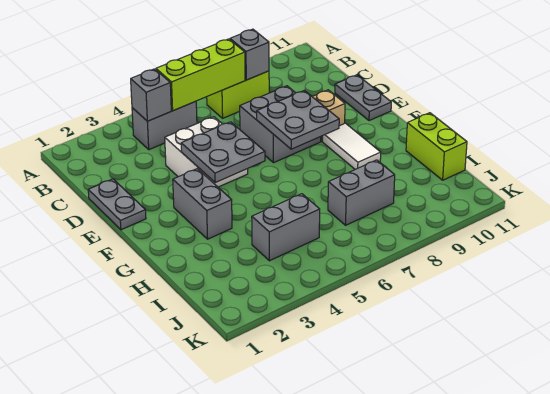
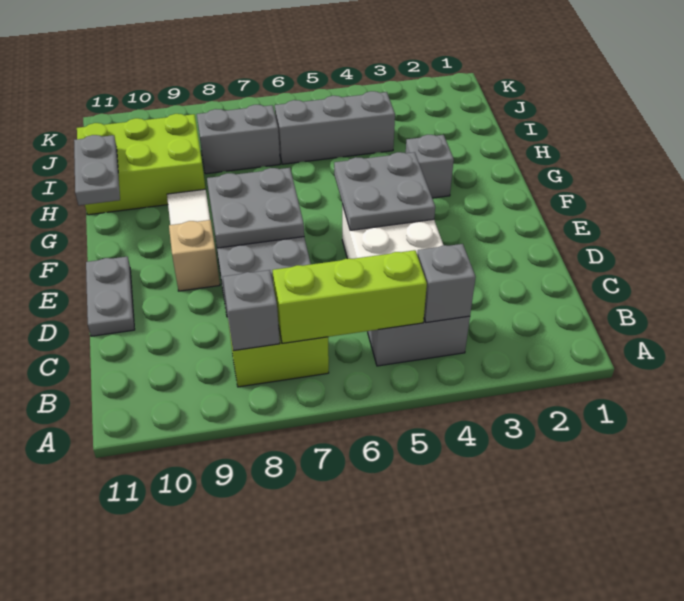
grey plate D1:E1 level 1 -> grey plate G11:H11 level 2
grey brick F3:G3 level 1 -> grey brick G3 level 1
lime brick H11:I11 level 1 -> lime brick H9:I11 level 1
grey brick I4:I5 level 1 -> grey brick I4:I6 level 1

